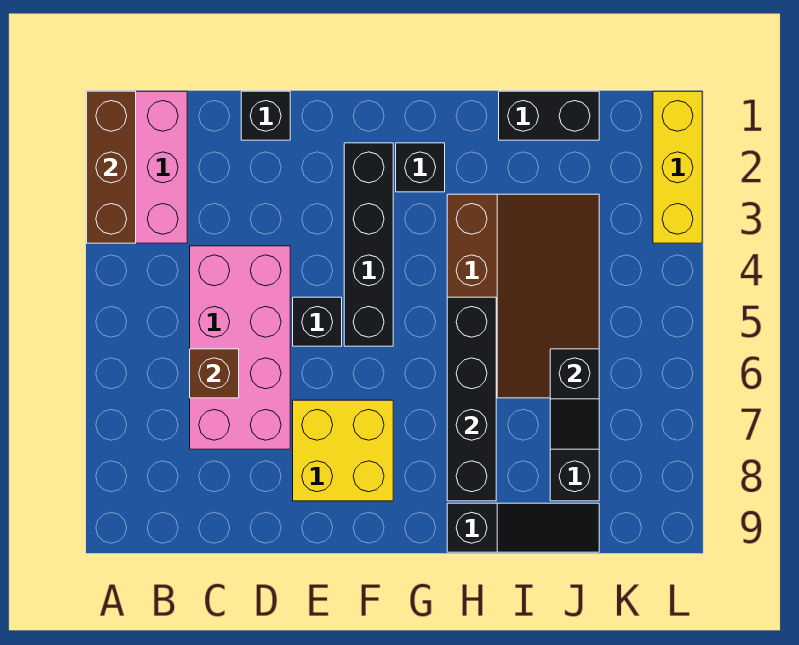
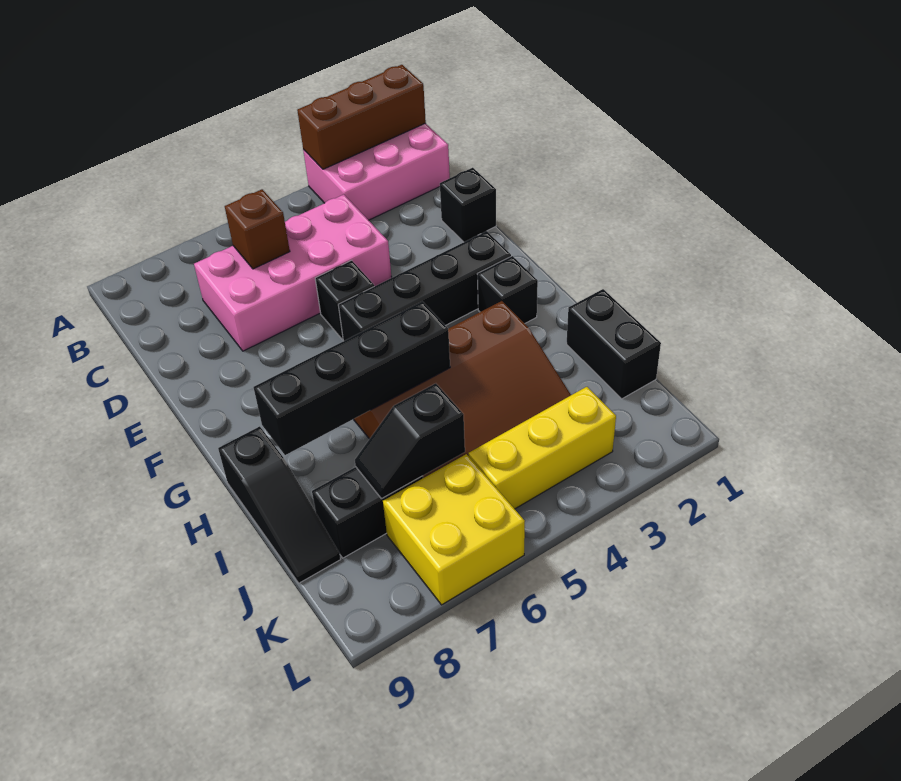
yellow brick E7:F8 level 1 -> yellow brick K6:L7 level 1
yellow brick L1:L3 level 1 -> yellow brick K3:K5 level 1

